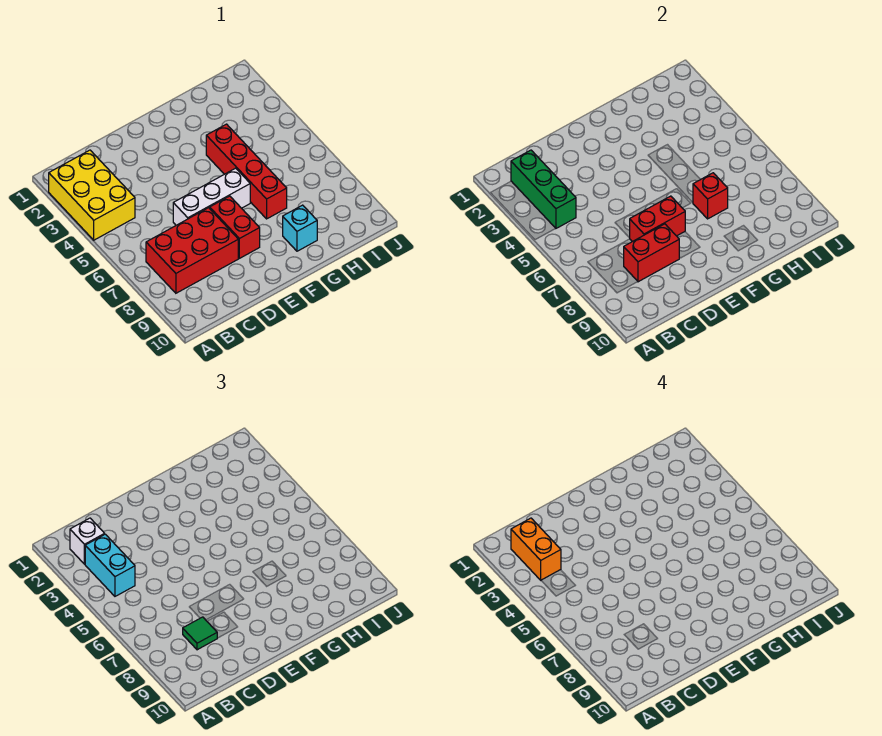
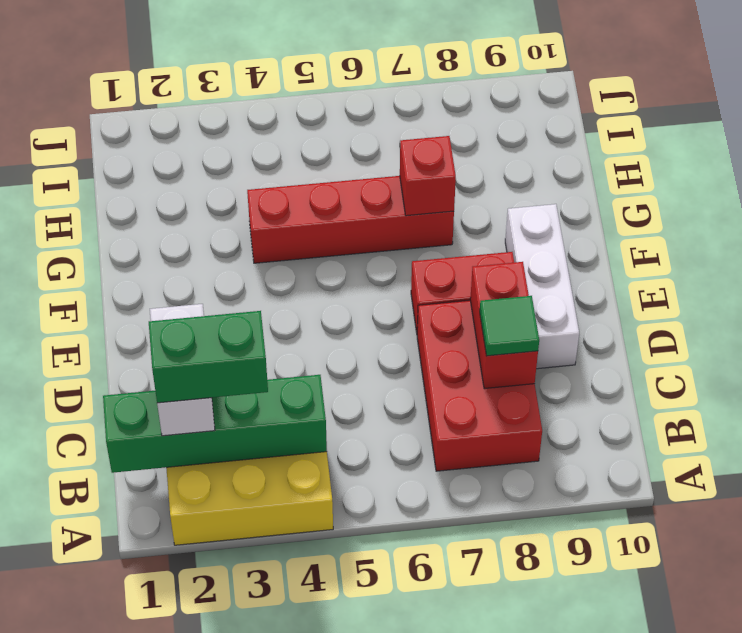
green brick B2:B4 level 2 -> green brick B1:B4 level 2
white brick B2 level 3 -> white brick B2:C2 level 3
orange brick B2:B3 level 4 -> green brick B2:B3 level 4
cyan brick B3:B4 level 3 -> none
white brick D6:F6 level 1 -> white brick D9:F9 level 1
red brick D7:E7 level 2 -> none
cyan brick G9 level 1 -> none

